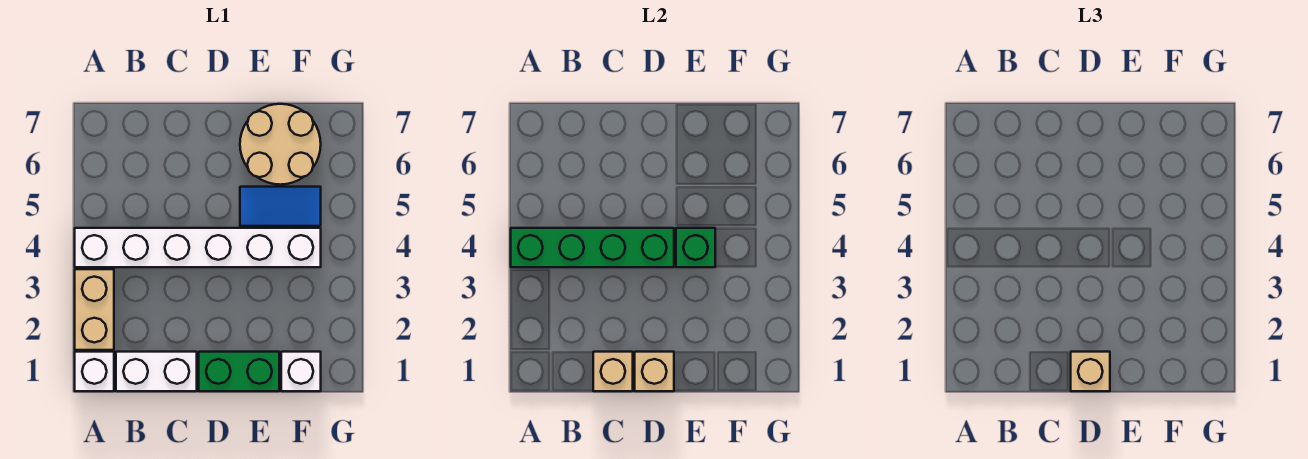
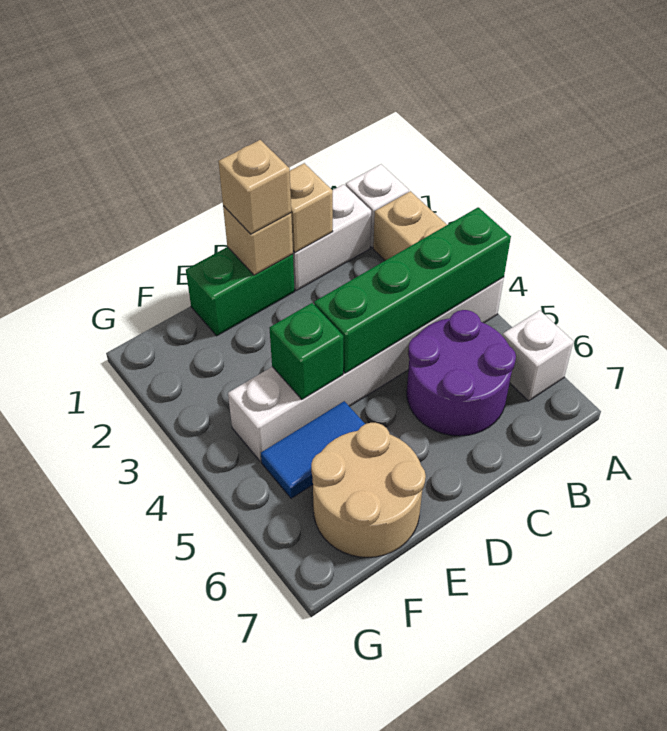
none -> purple round brick B5:C6 level 1
white brick F1 level 1 -> white brick A6 level 1

